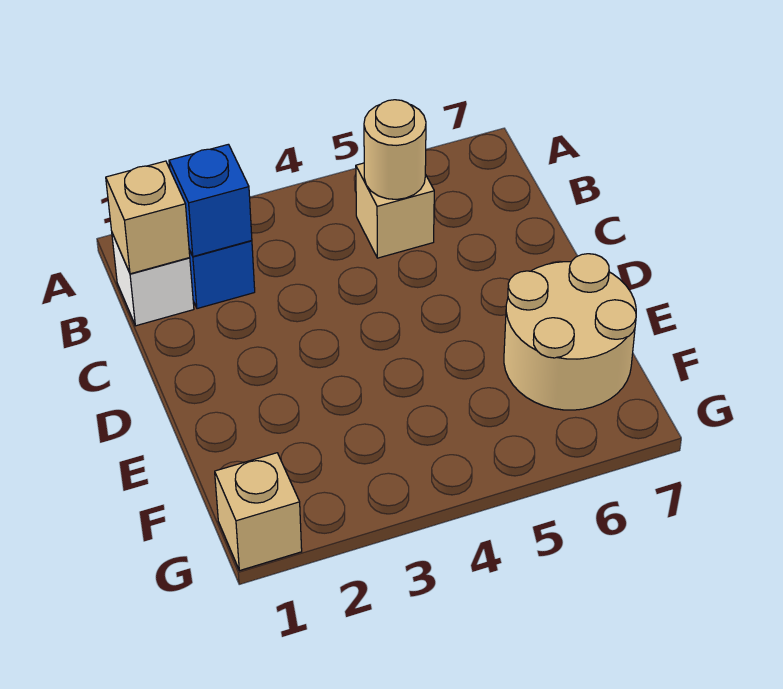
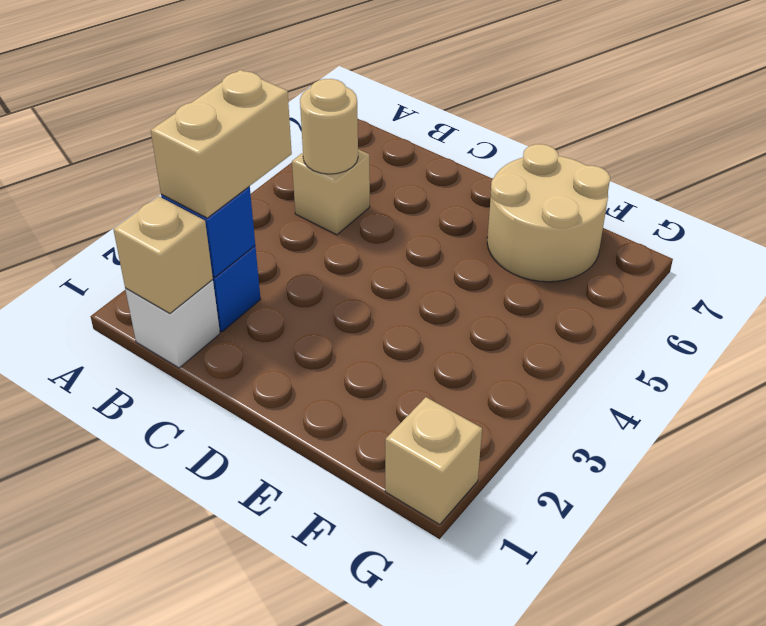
none -> tan brick B2:B3 level 3

